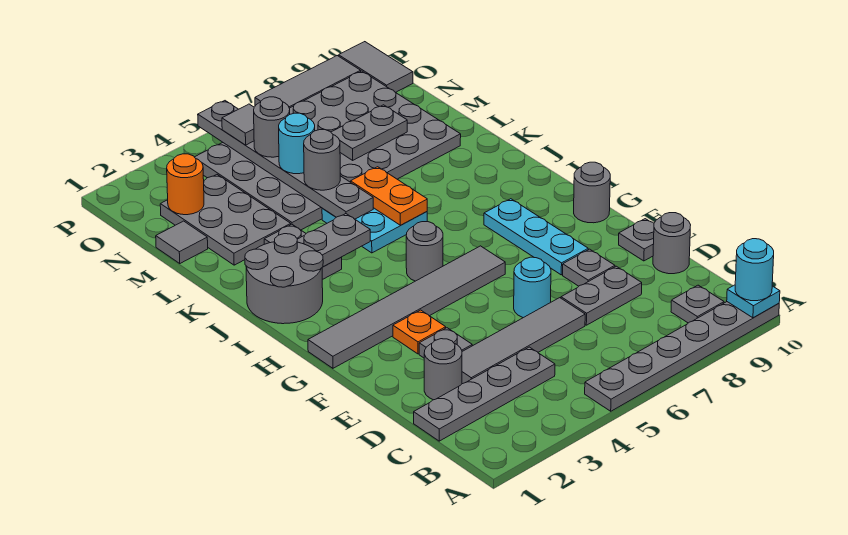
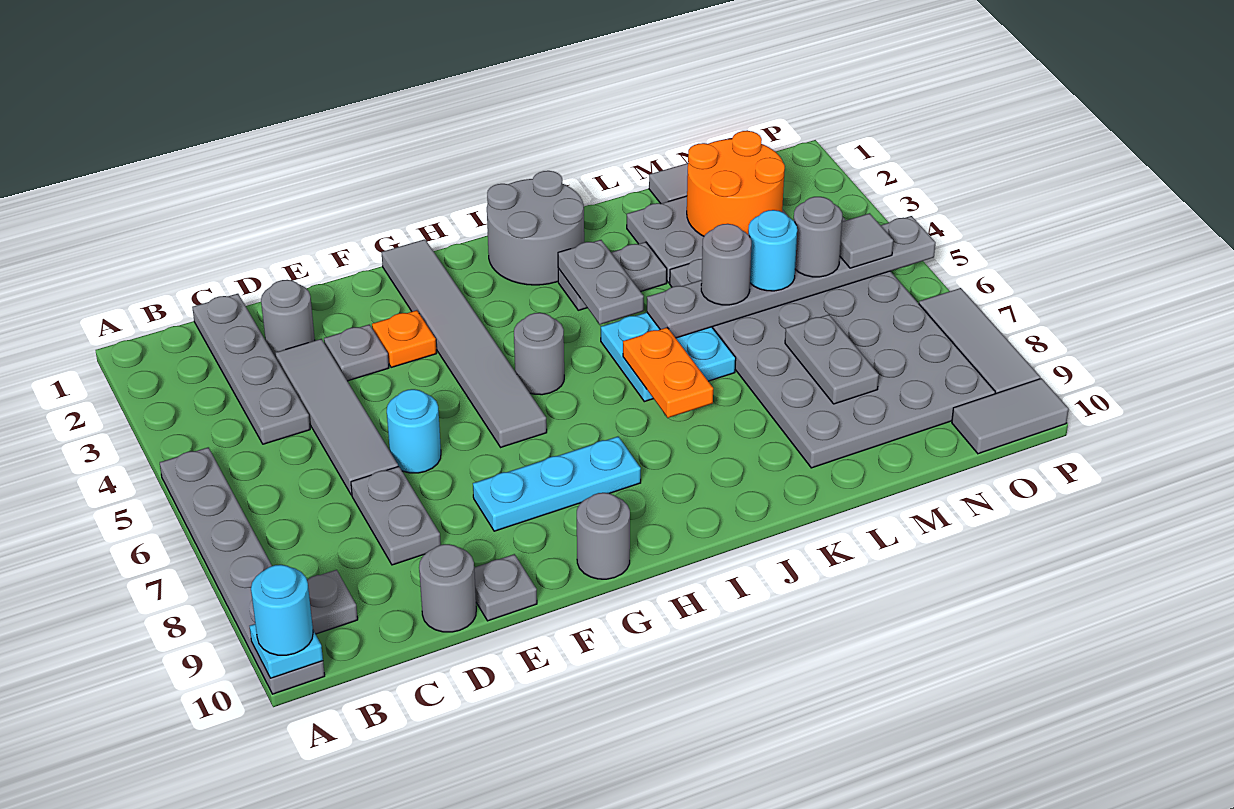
grey plate E8 level 1 -> none
orange plate J6:K6 level 2 -> orange plate J6:J7 level 2
orange round brick N2 level 2 -> orange round brick M2:N3 level 2

